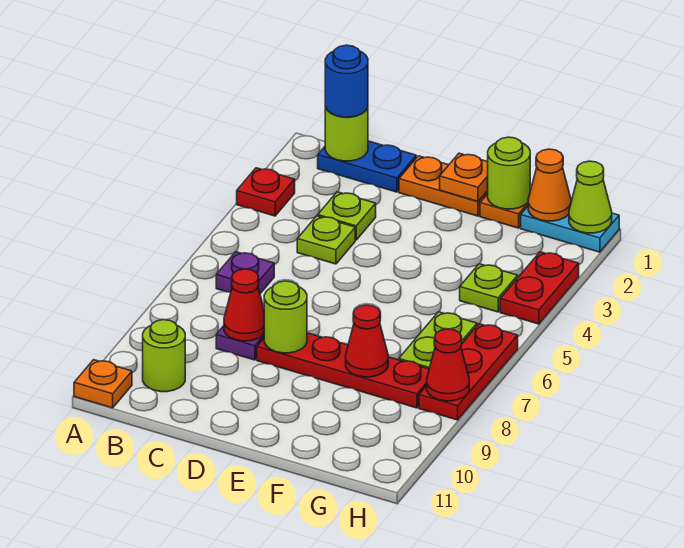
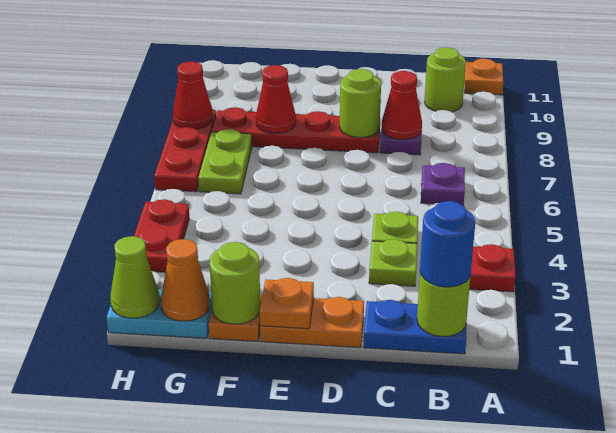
lime plate G4 level 1 -> none

